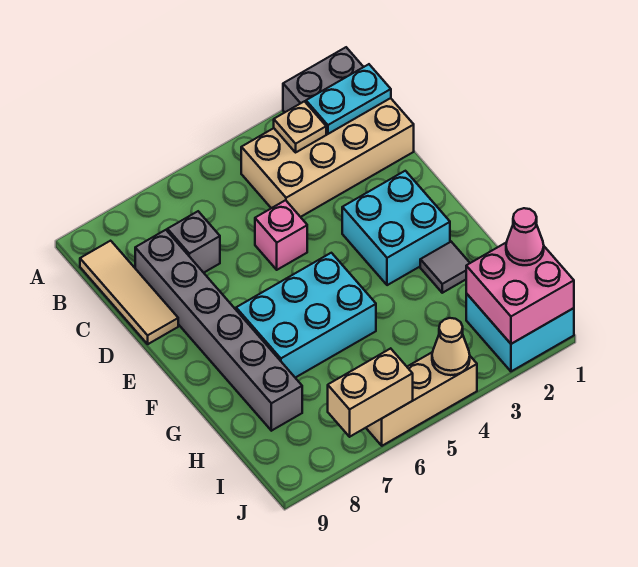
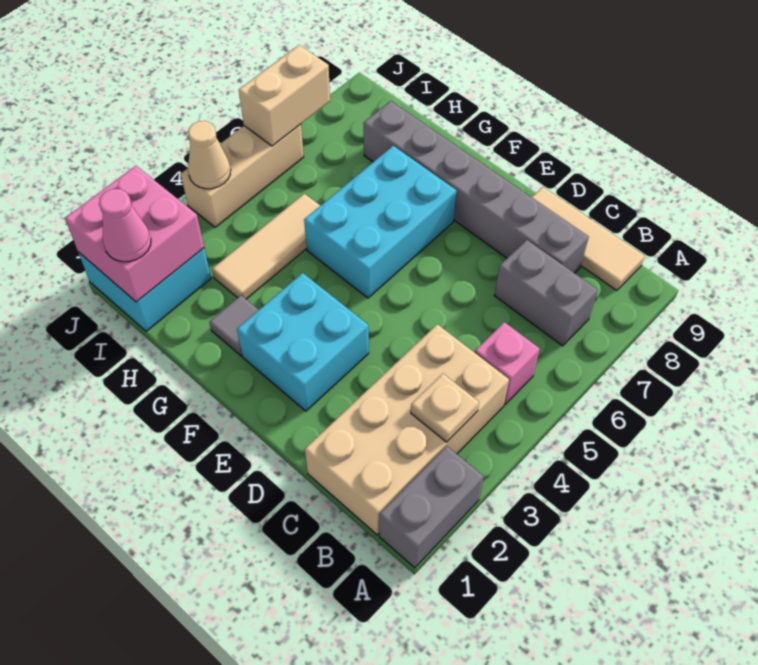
cyan plate B1:B2 level 2 -> none
grey brick C7 level 1 -> grey brick B7:C7 level 1
pink brick D5 level 1 -> pink brick B5 level 1
none -> tan tile H3:H5 level 1

